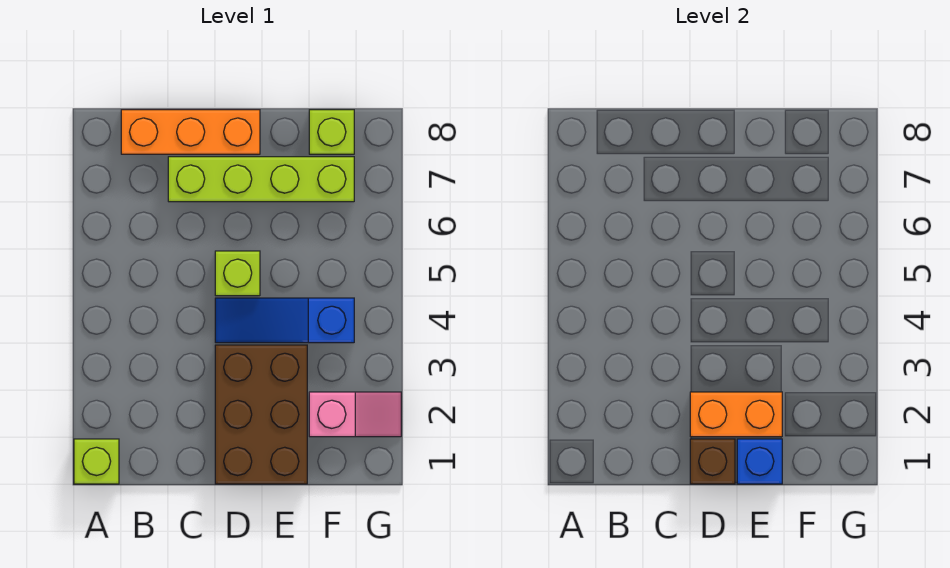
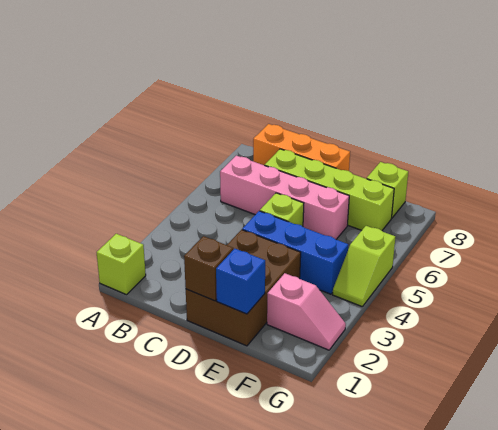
none -> pink brick B6:E6 level 1
orange brick D2:E2 level 2 -> none
blue slope D4:F4 level 1 top F -> blue brick D4:F4 level 1
none -> lime slope G4:G5 level 1 top 5

